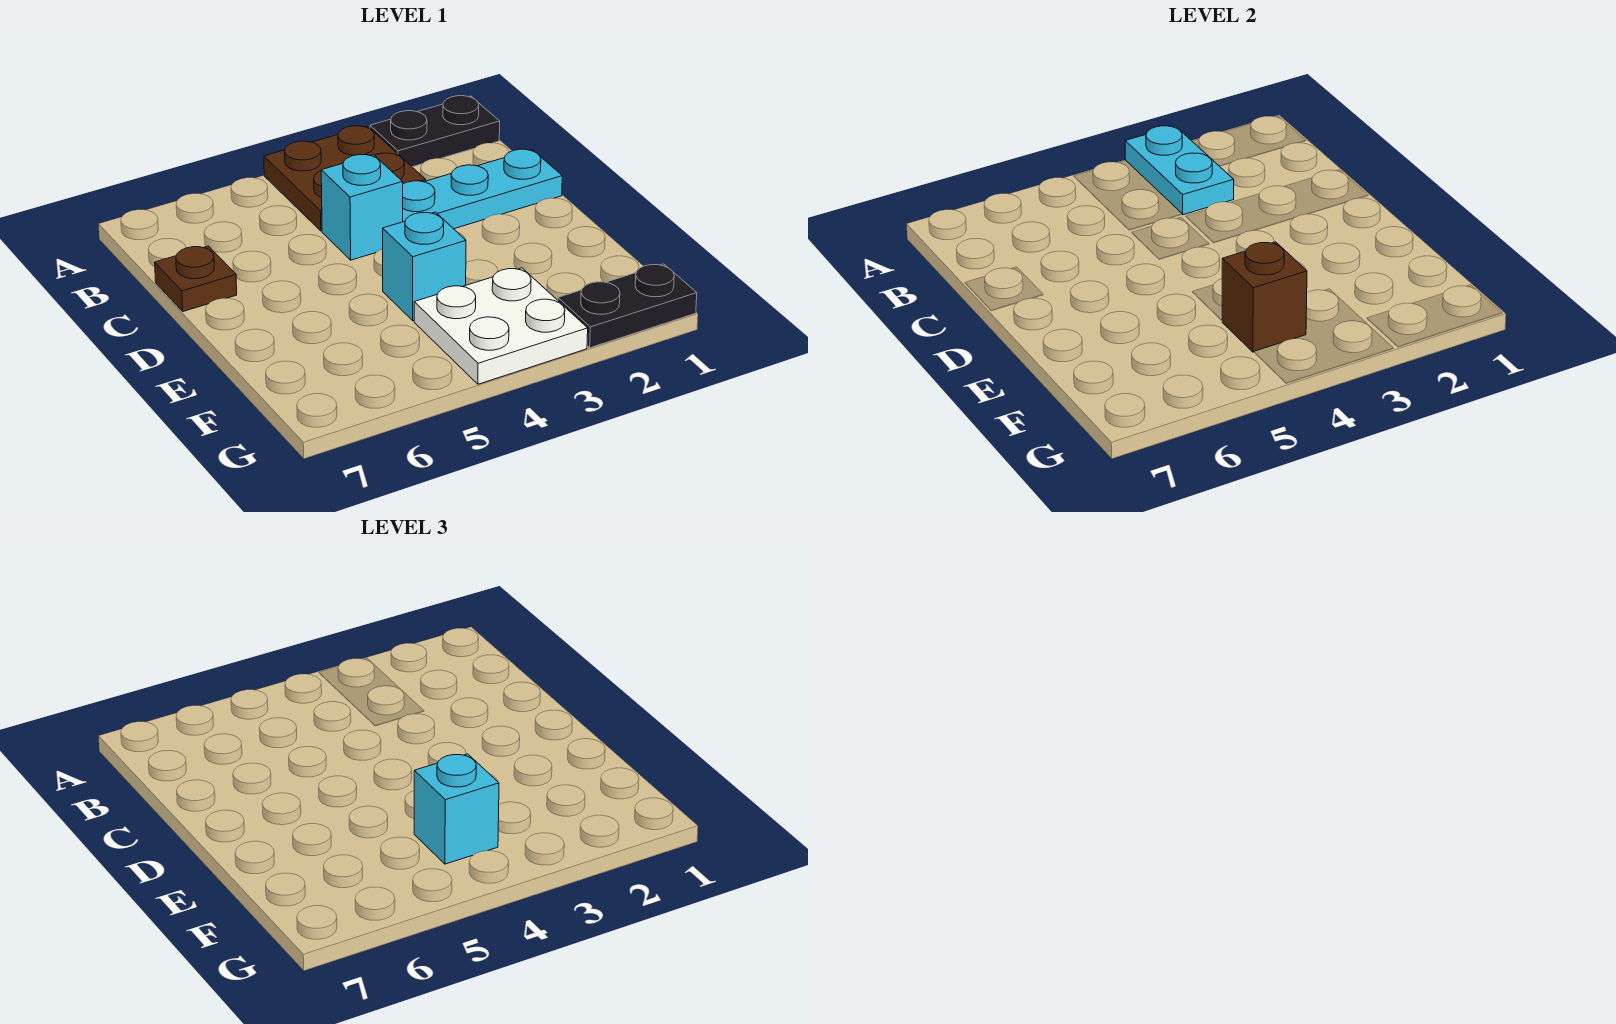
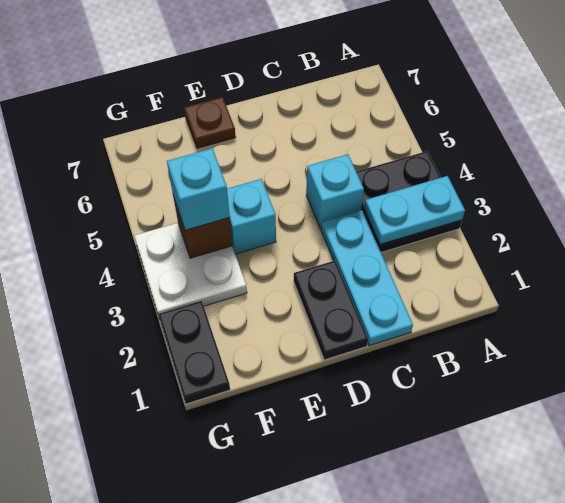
black plate A1:A2 level 1 -> black plate D1:D2 level 1
brown plate A3:B4 level 1 -> black plate A3:B4 level 1
brown plate C7 level 1 -> brown plate E7 level 1

